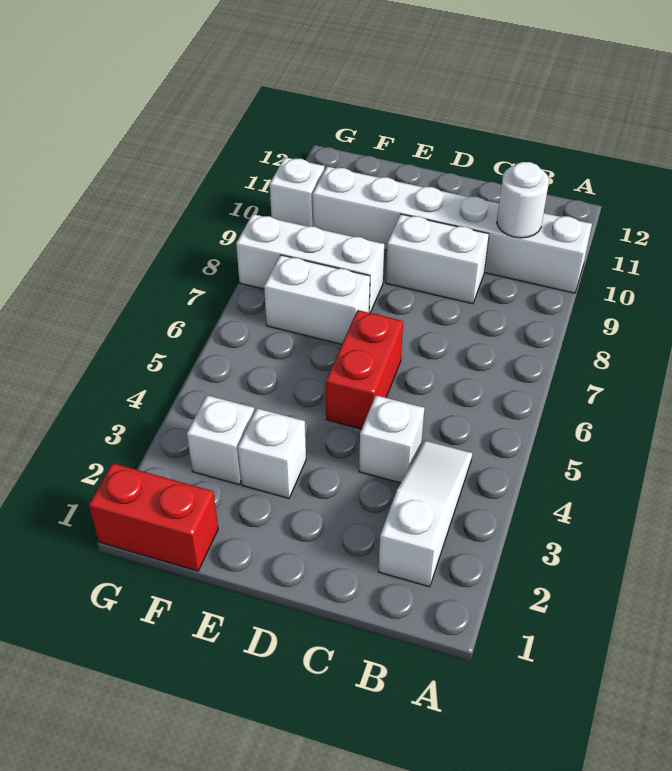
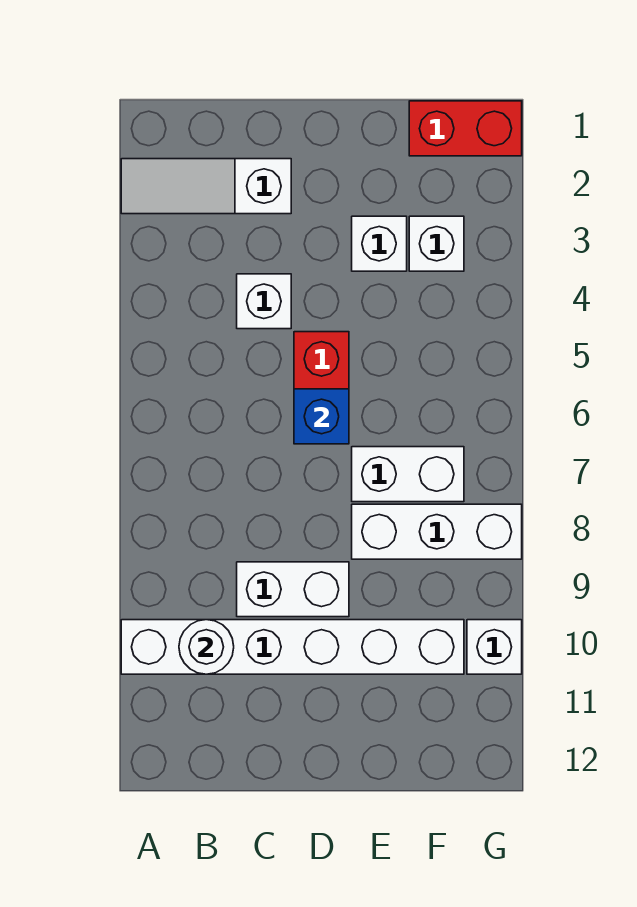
white slope B2:B4 level 1 top 2 -> white slope A2:C2 level 1 top C
none -> blue brick D6 level 2

